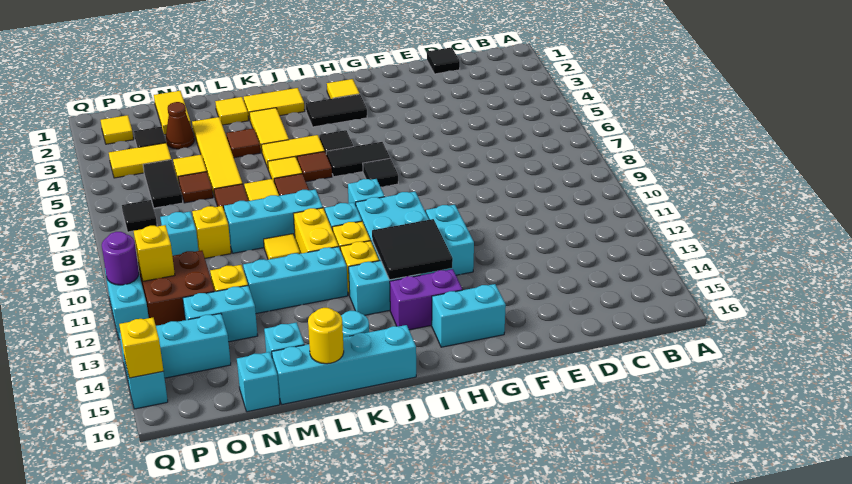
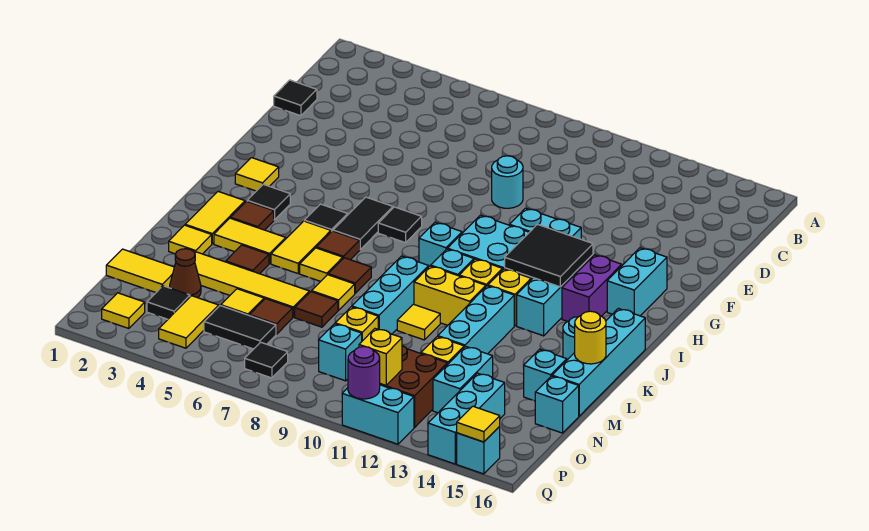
none -> cyan round brick E9 level 1
black tile H3:I3 level 1 -> black tile I3 level 1
none -> brown tile J3 level 1
yellow brick Q15 level 2 -> yellow tile Q15 level 2

